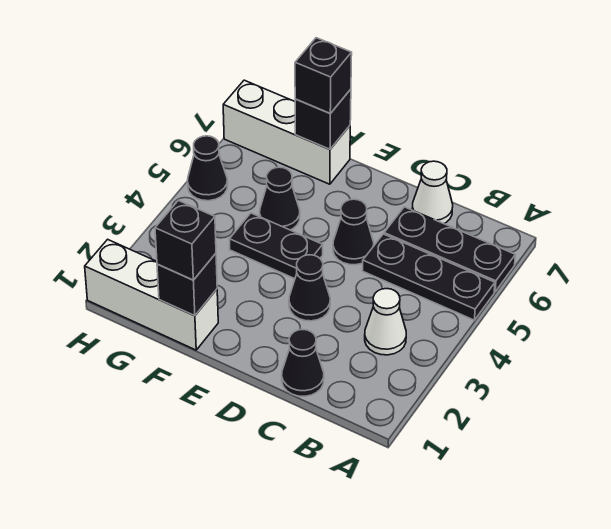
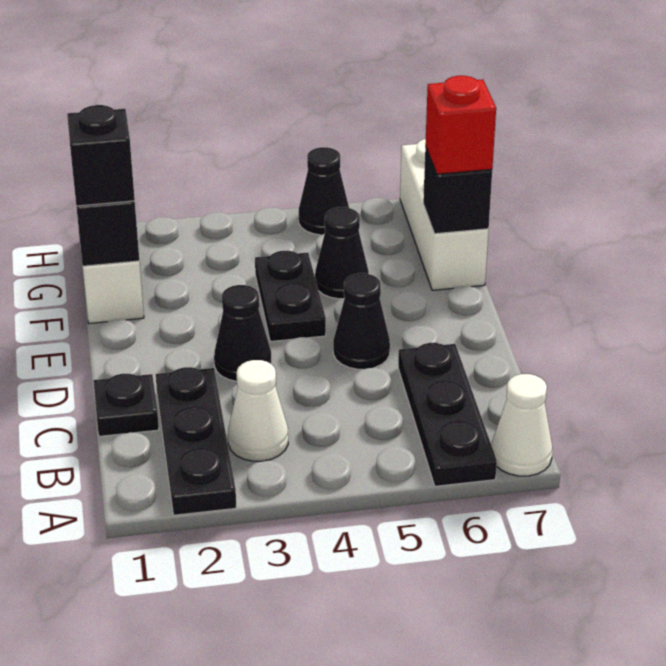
black plate A5:C5 level 1 -> black plate A2:C2 level 1
black cone C1 level 1 -> black plate C1 level 1
white cone C7 level 1 -> white cone A7 level 1
black brick F7 level 3 -> red brick F7 level 3

